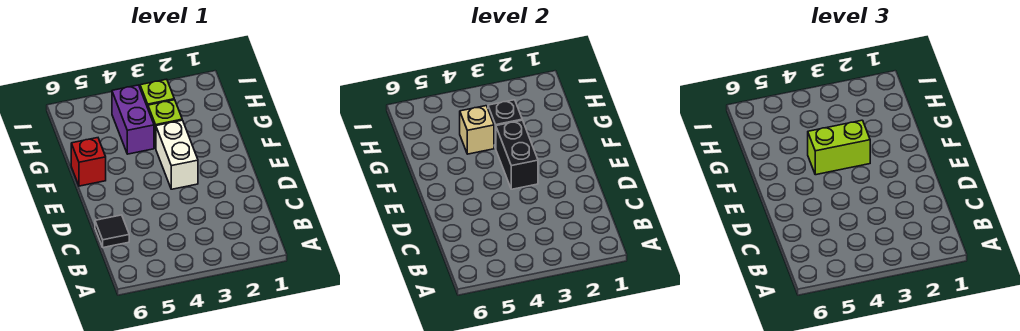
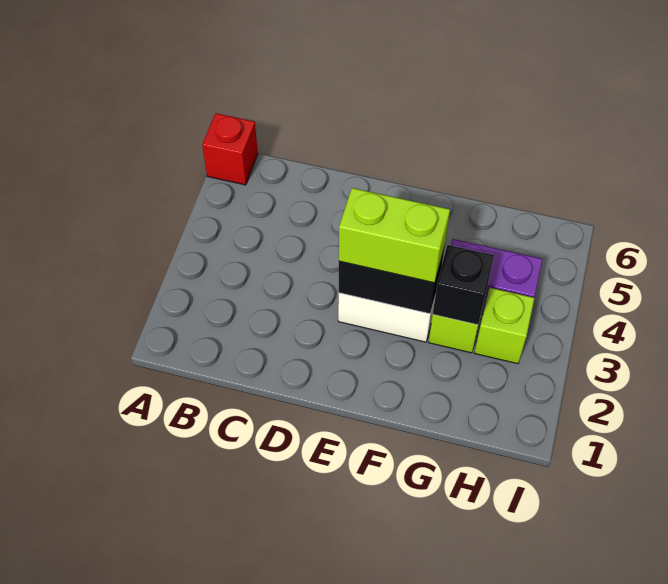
black tile C6 level 1 -> none
lime brick F3:F4 level 3 -> lime brick E3:F3 level 3
red brick F6 level 1 -> red brick A6 level 1
tan brick G4 level 2 -> none

